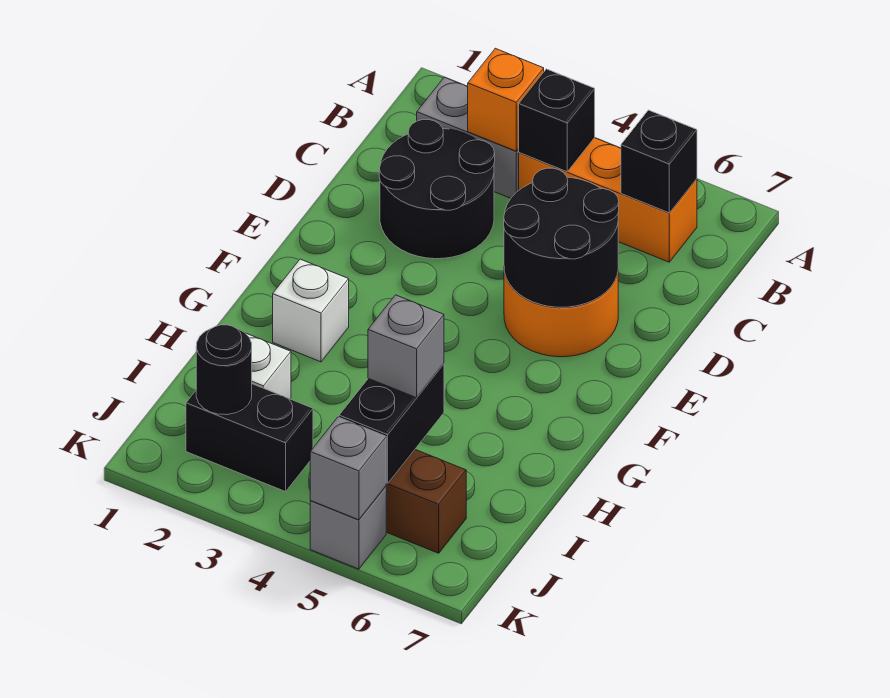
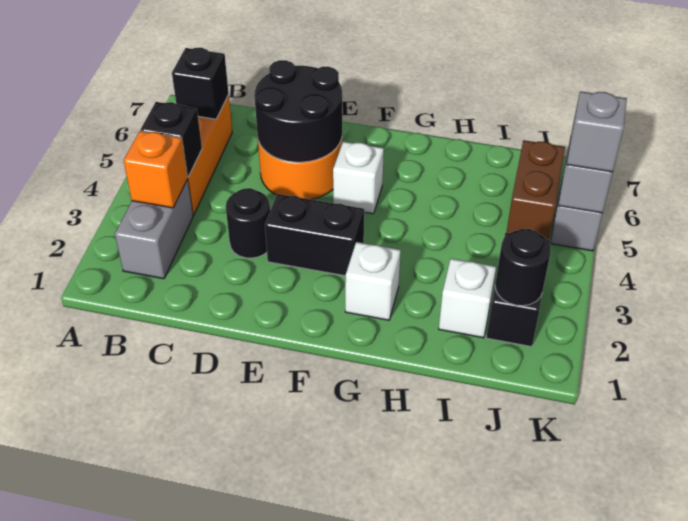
black round brick C2:D3 level 1 -> black round brick D3 level 1
none -> white brick F5 level 1
black brick I5:J5 level 2 -> black brick E3:F3 level 1
grey brick I5 level 3 -> grey brick K5 level 3

